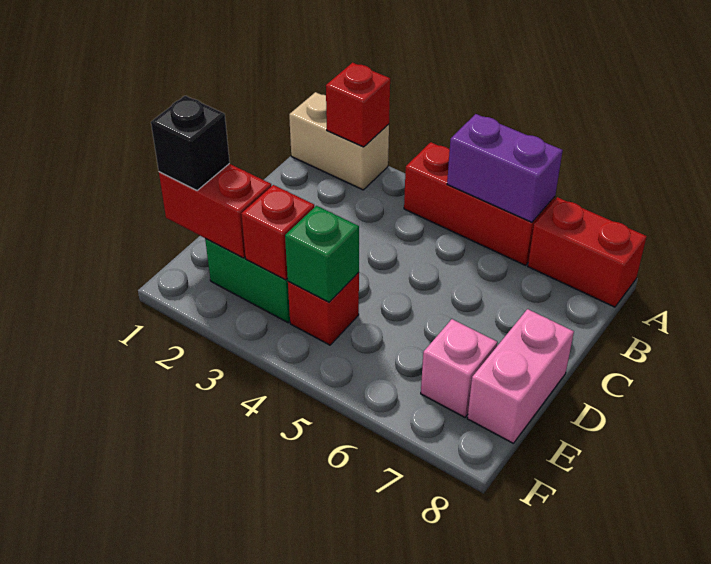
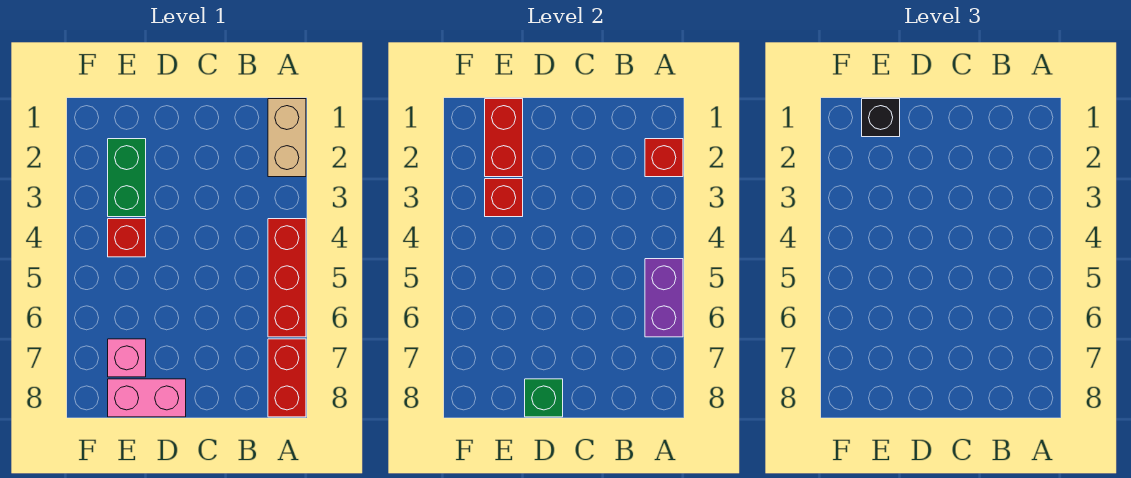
green brick E4 level 2 -> green brick D8 level 2

